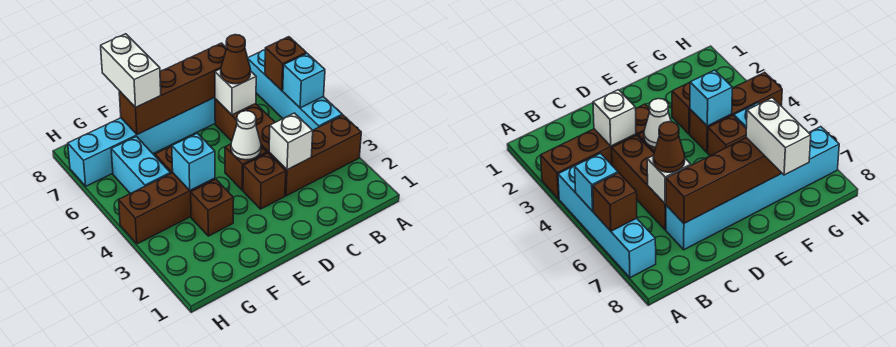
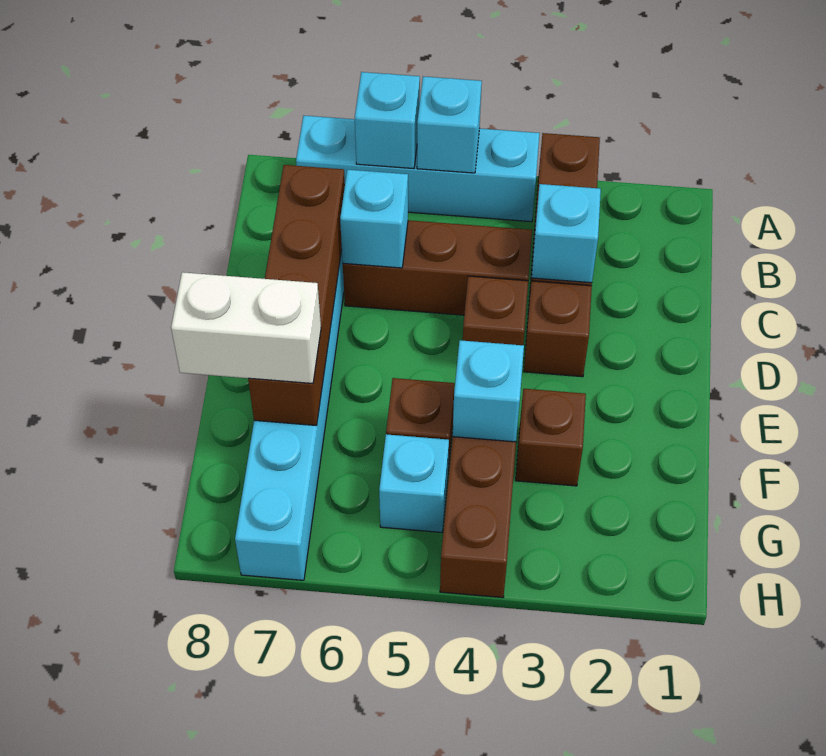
brown brick A6 level 2 -> cyan brick A6 level 2
white brick C3 level 2 -> cyan brick C3 level 2
white brick C6 level 2 -> cyan brick C6 level 2
brown cone C6 level 3 -> none
white cone D4 level 2 -> none
cyan brick G5:G6 level 1 -> cyan brick G5 level 1

